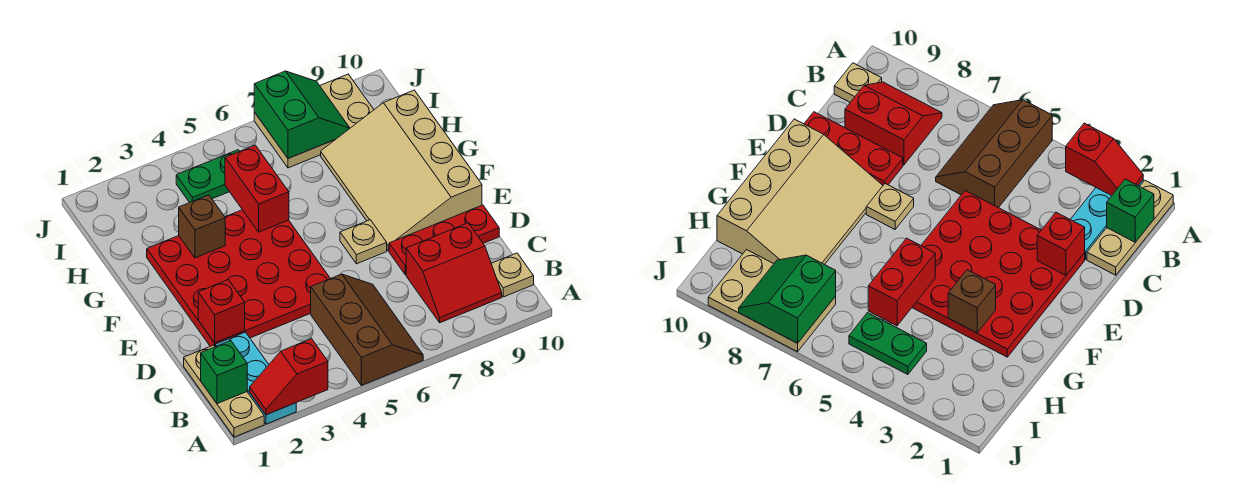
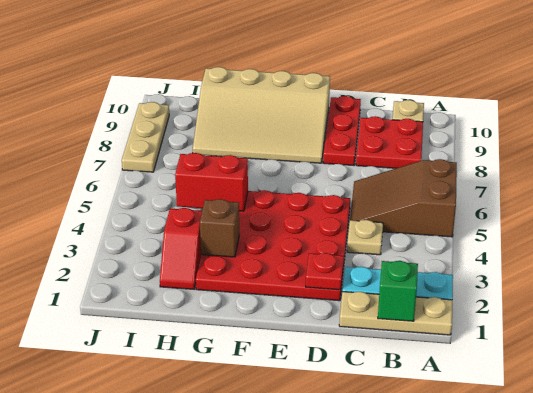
red slope A2:A3 level 2 top 3 -> red slope H2:H3 level 1 top 3
brown slope A5:C6 level 1 top 5 -> brown slope A5:C6 level 1 top A
red slope B8:C9 level 1 top C -> red plate B8:C9 level 1
red brick D2 level 2 -> red plate D2 level 2
tan plate E7 level 1 -> tan plate C4 level 1
green plate I4:I5 level 1 -> none
tan plate I7:J9 level 1 -> tan plate J7:J9 level 1
green slope I7:J8 level 2 top 7 -> none

